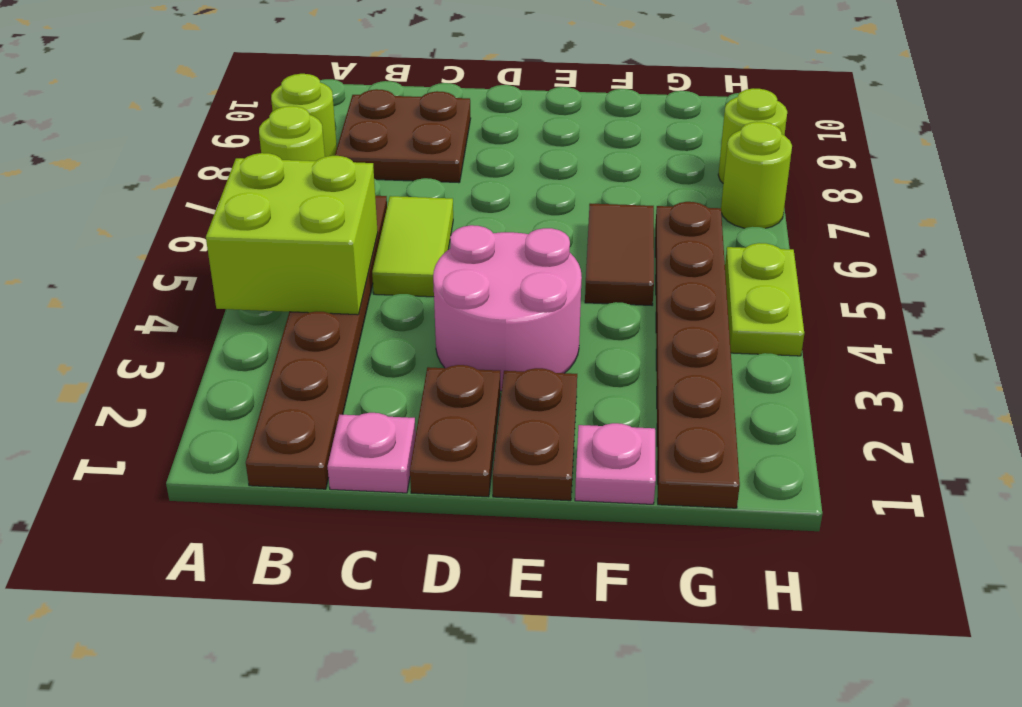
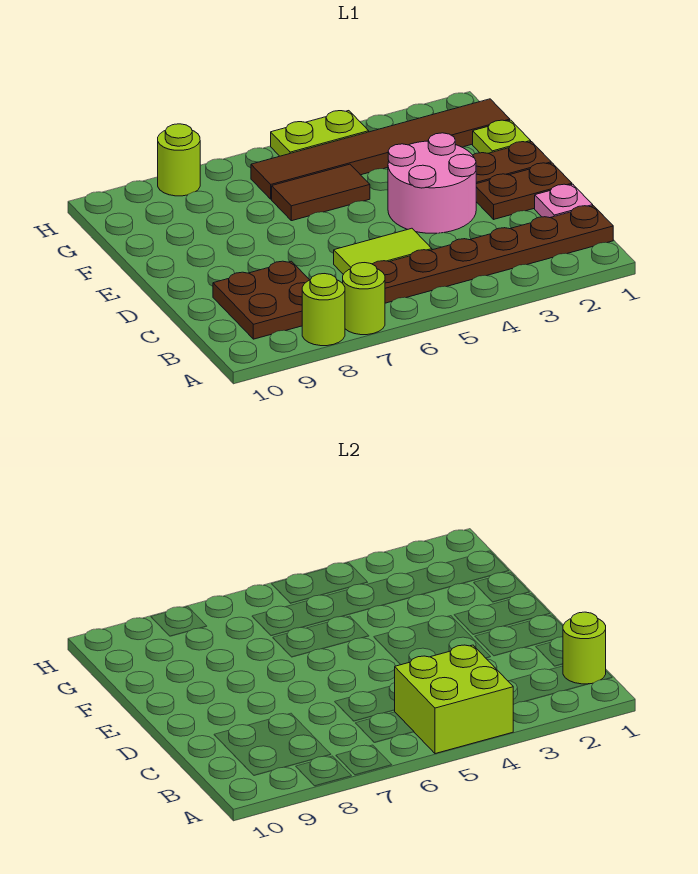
pink plate F1 level 1 -> lime plate F1 level 1
brown plate G1:G6 level 1 -> brown tile G1:G6 level 1
lime round brick H7 level 1 -> lime round brick B1 level 2

